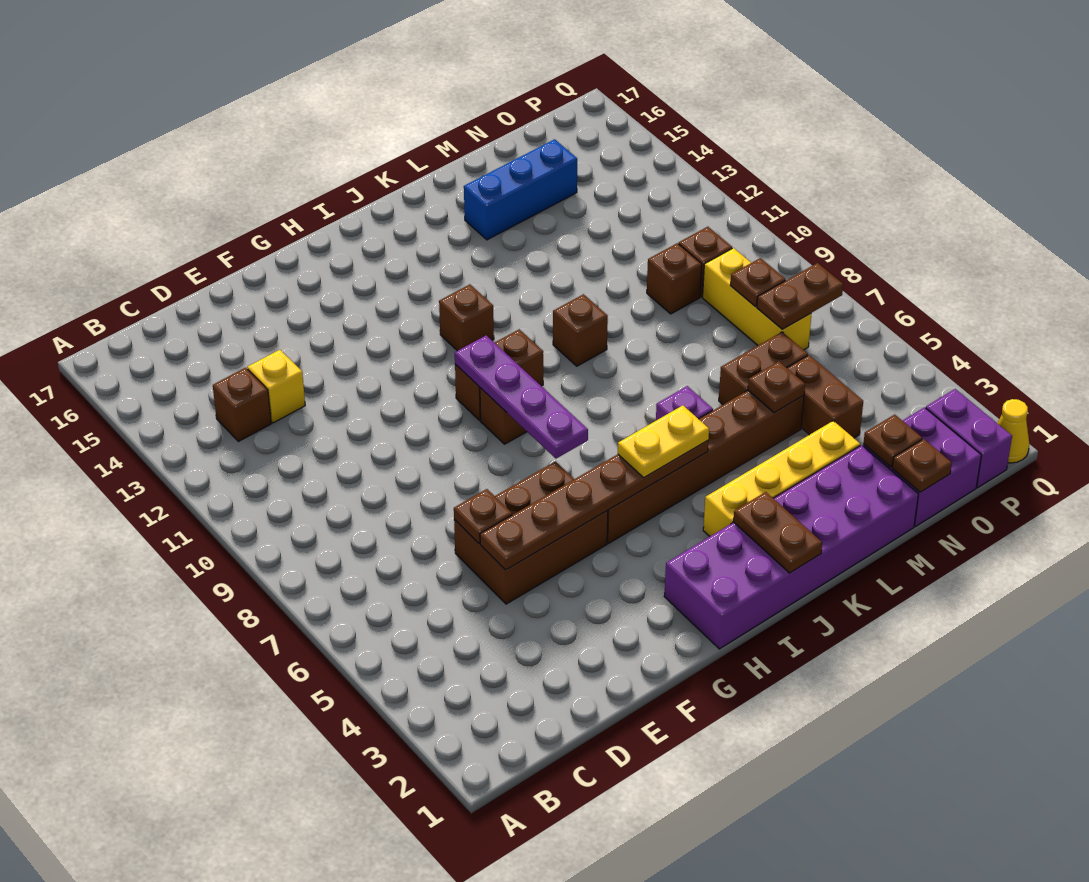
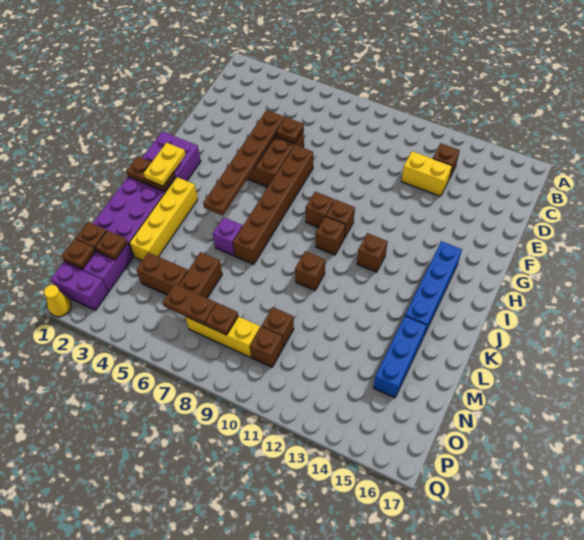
yellow brick D13 level 1 -> yellow brick D12:D13 level 1
brown brick H5:M5 level 1 -> brown brick F7:K7 level 1
purple plate H7:H10 level 2 -> none
none -> blue brick H15:K15 level 1
yellow plate I5:J5 level 3 -> yellow plate I2:J2 level 3
brown plate M5 level 2 -> brown plate O1 level 2
brown plate O7:P7 level 2 -> brown plate O6:O7 level 2

